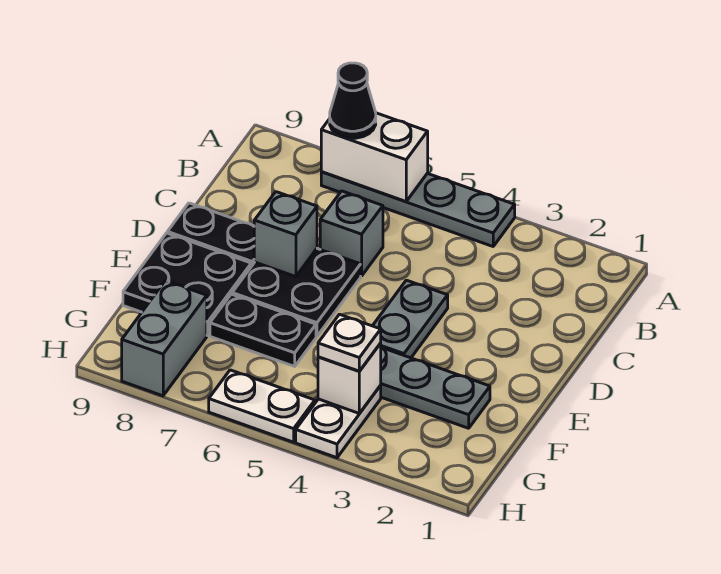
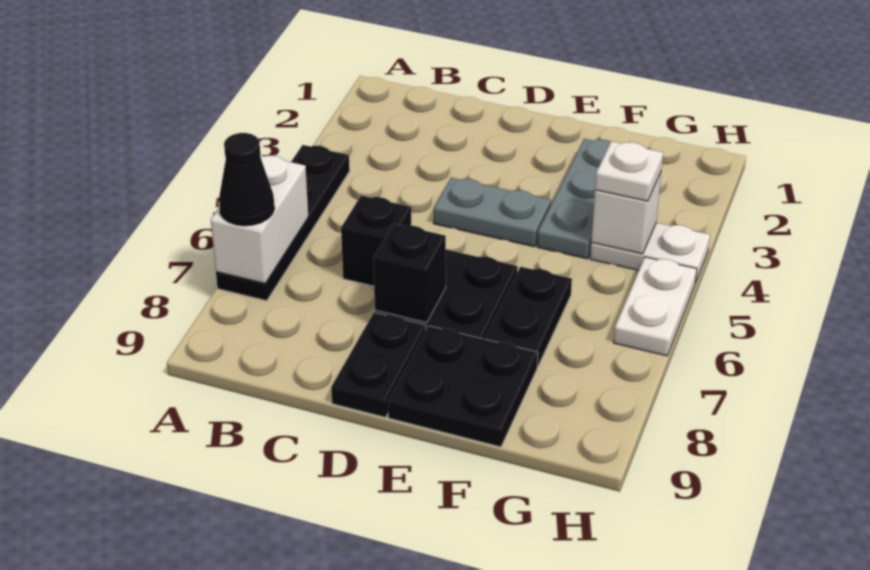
grey plate A4:A7 level 1 -> black plate A4:A7 level 1
grey brick C6 level 1 -> black brick C6 level 1
grey brick D7 level 2 -> black brick D7 level 2
grey brick G8:H8 level 1 -> none

